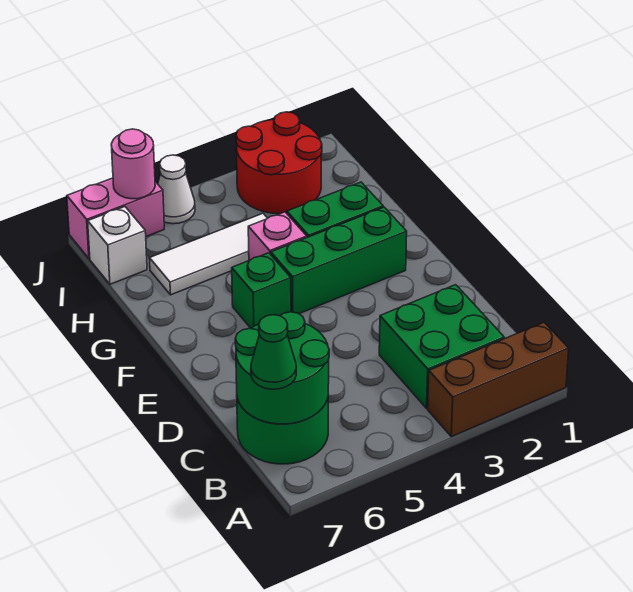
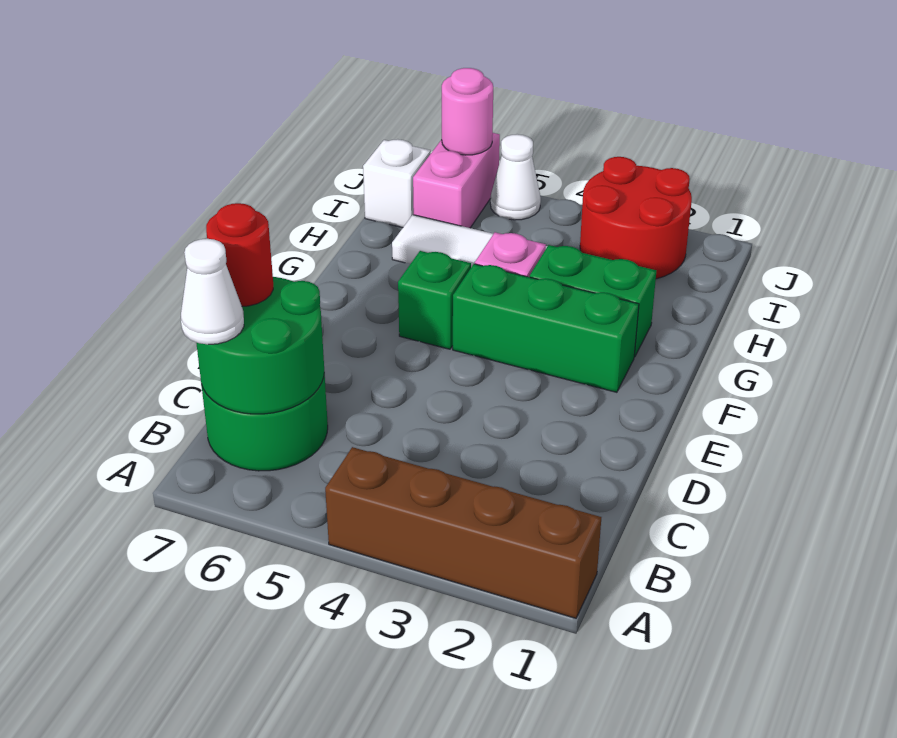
brown brick A1:A3 level 1 -> brown brick A1:A4 level 1
green brick B2:C3 level 1 -> none
green cone B7 level 3 -> white cone B7 level 3
none -> red round brick C7 level 3
pink brick J6:J7 level 1 -> pink brick I6:J6 level 1

